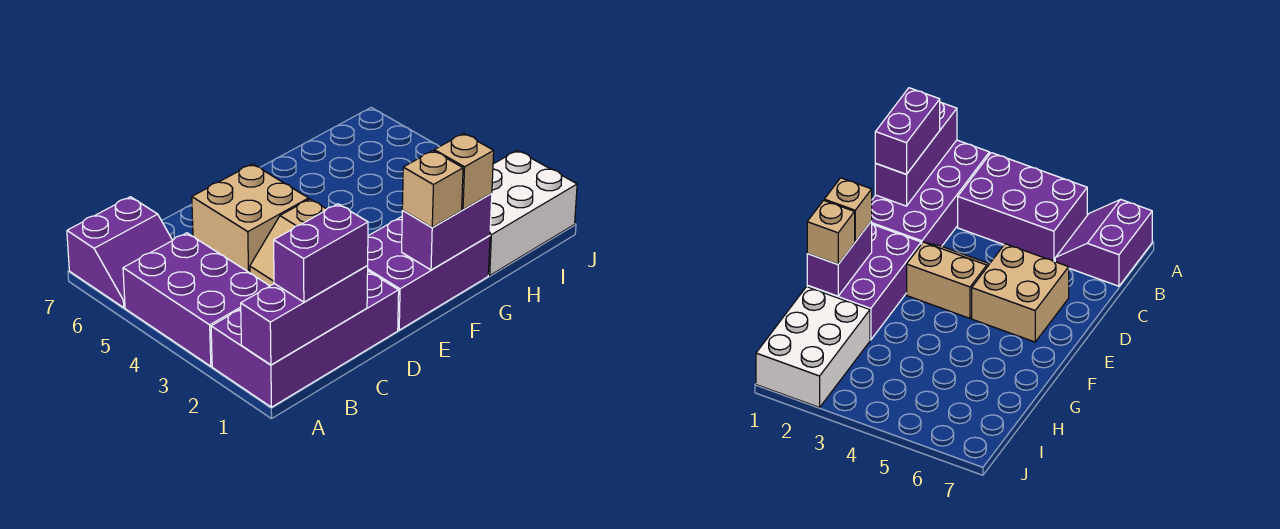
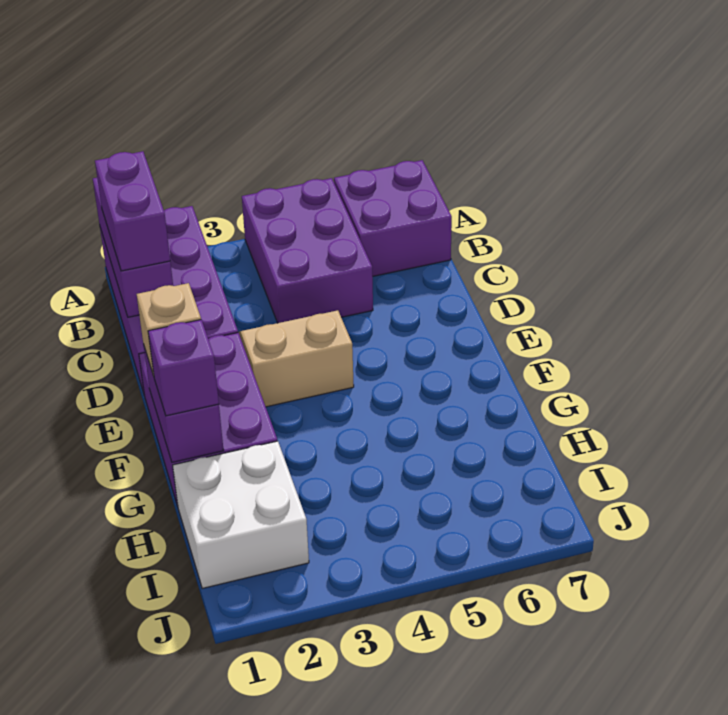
purple brick A3:B5 level 1 -> purple brick A4:C5 level 1
purple slope A6:B7 level 1 top 7 -> purple brick A6:B7 level 1
tan brick D5:E6 level 1 -> none
tan brick G1 level 3 -> purple brick G1 level 3
white brick H1:J2 level 1 -> white brick H1:I2 level 1

